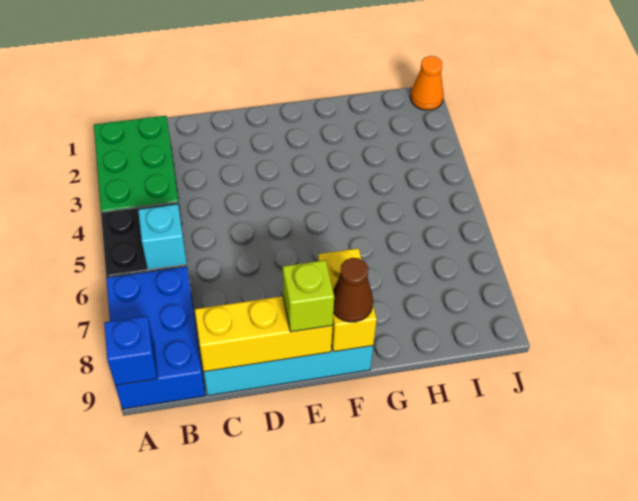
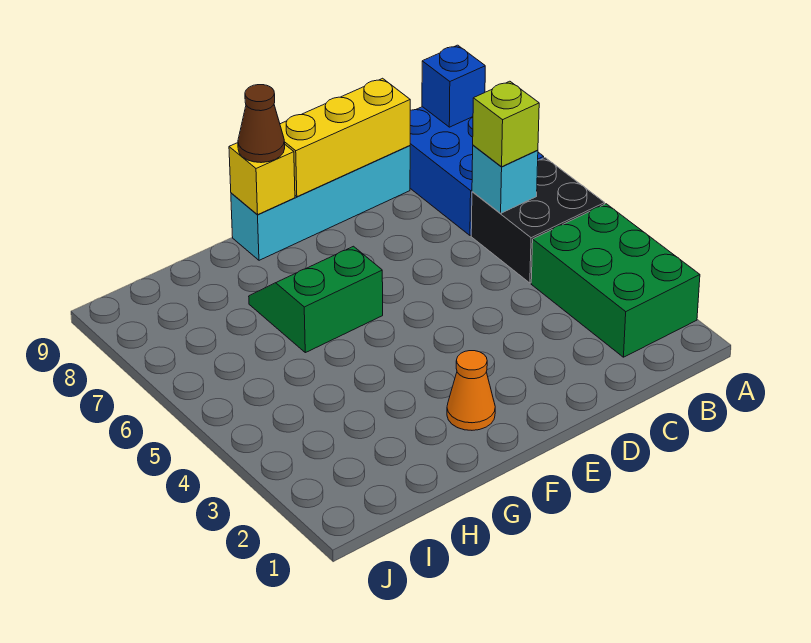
lime brick E9 level 3 -> lime brick B6 level 3
none -> green slope F6:G7 level 1 top 6
yellow brick F8:F9 level 2 -> yellow brick F9 level 2
orange cone J1 level 1 -> orange cone F2 level 1

